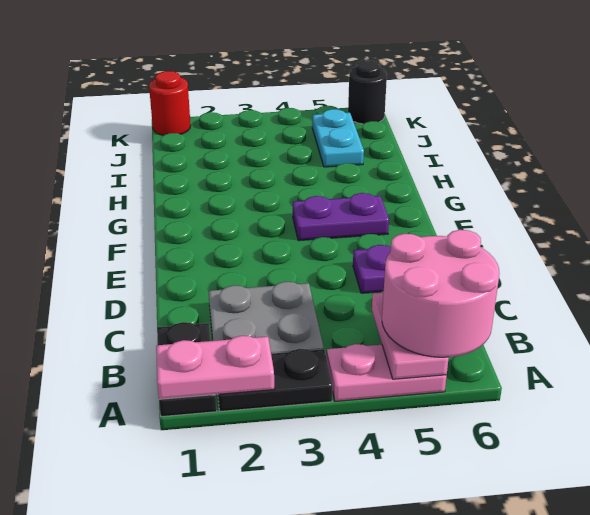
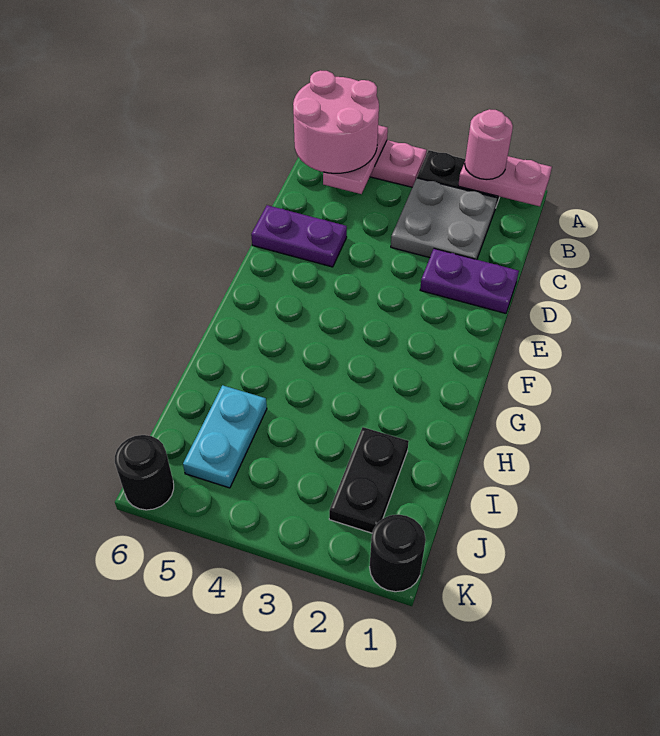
black plate A1:B1 level 1 -> black plate I2:J2 level 1
none -> pink round brick A2 level 3
purple plate F4:F5 level 1 -> purple plate D1:D2 level 1
red round brick K1 level 1 -> black round brick K1 level 1

